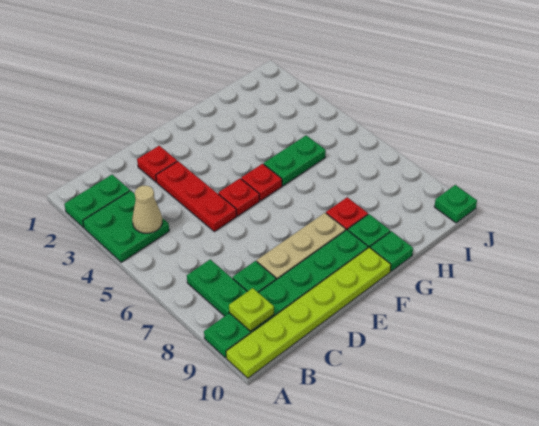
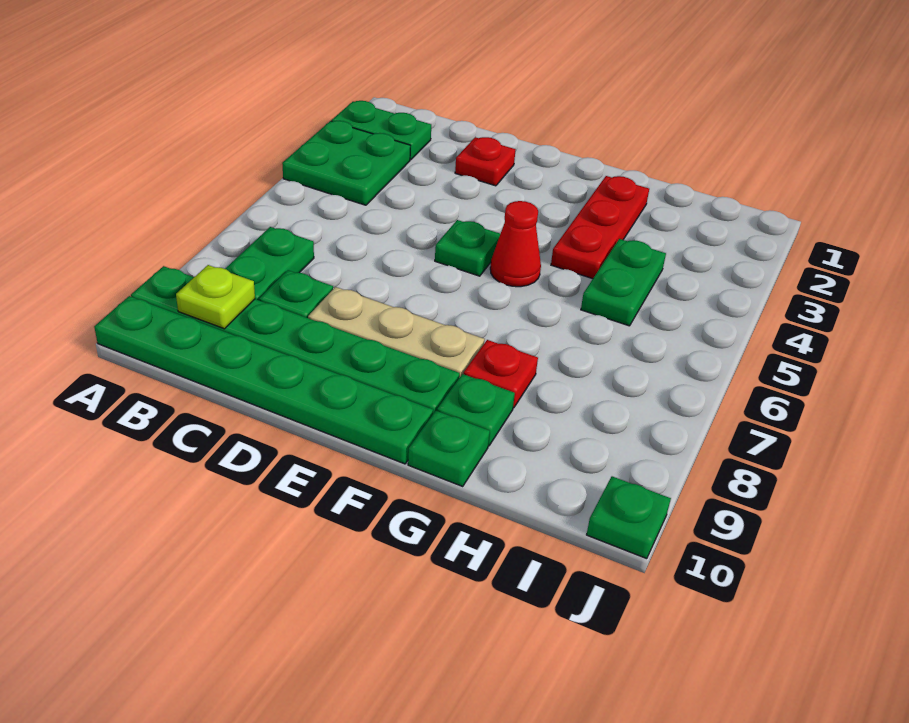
lime plate A10:F10 level 1 -> green plate A10:F10 level 1
tan cone B4 level 2 -> none
red plate D3:D5 level 1 -> red plate G2:G4 level 1
red plate E5 level 1 -> green plate E5 level 1
red plate F5 level 1 -> red cone F5 level 1
green plate G5:H5 level 1 -> green plate H4:H5 level 1

